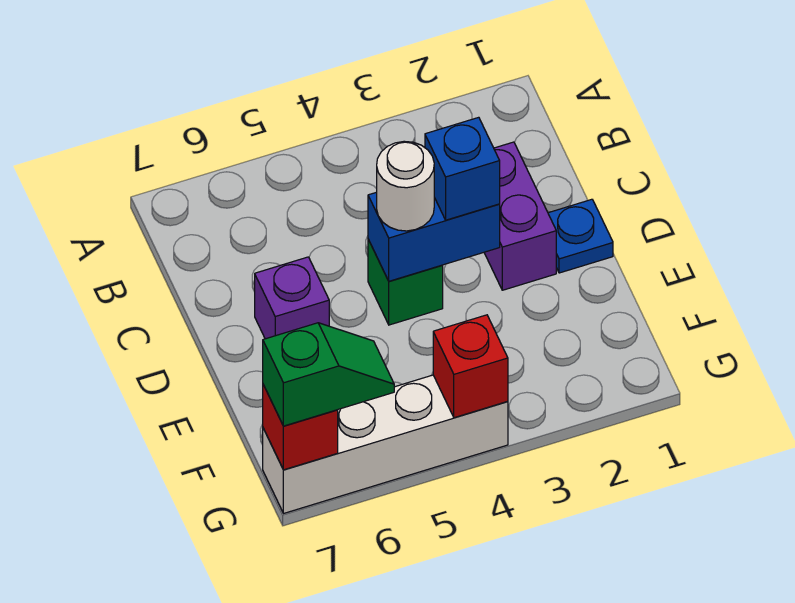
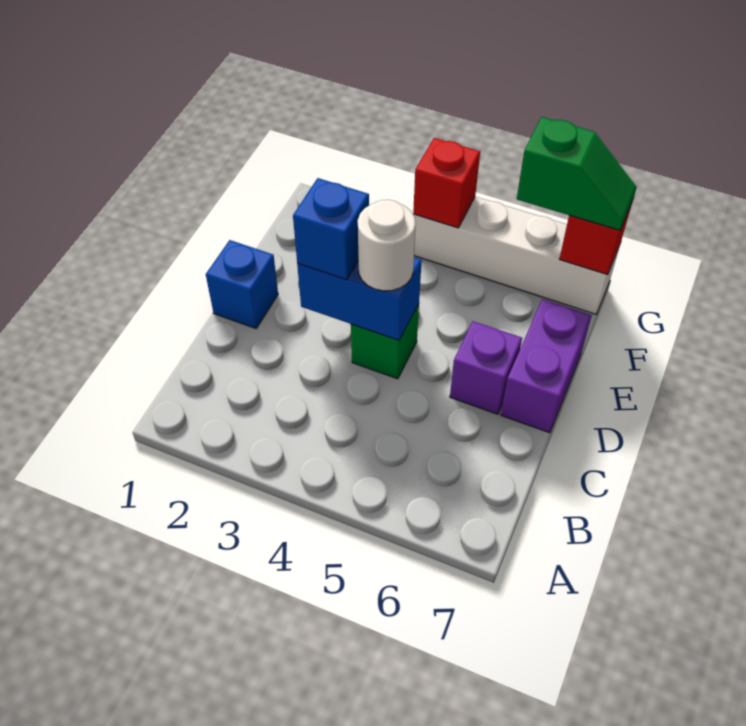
purple brick C2:D2 level 1 -> purple brick D7:E7 level 1
blue plate D1 level 1 -> blue brick D1 level 1
green slope G6:G7 level 3 top 7 -> green slope G6:G7 level 3 top 6

